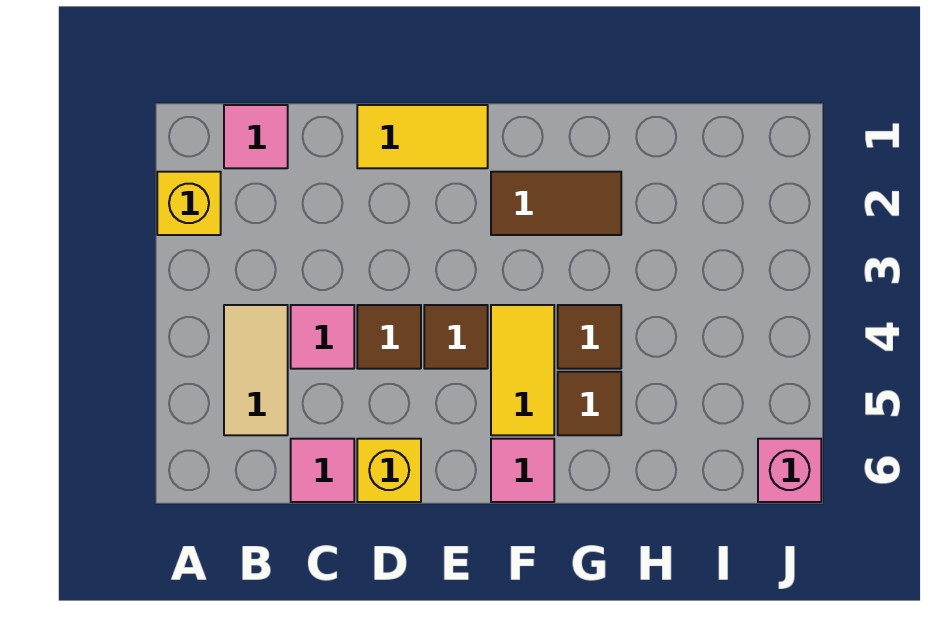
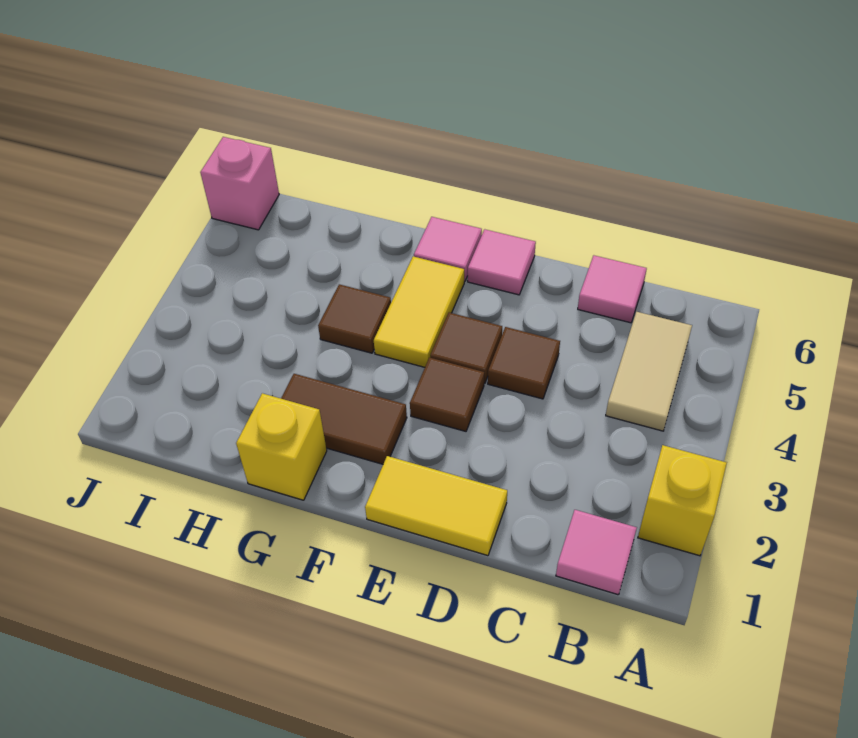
pink tile C4 level 1 -> pink tile E6 level 1
yellow brick D6 level 1 -> yellow brick G1 level 1
brown tile G5 level 1 -> brown tile E3 level 1

